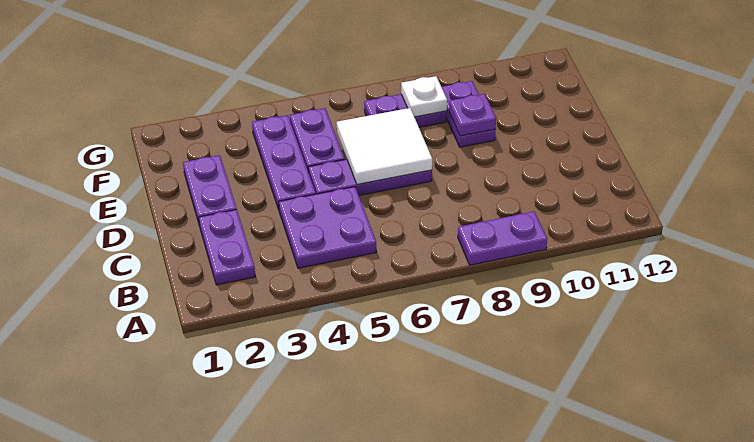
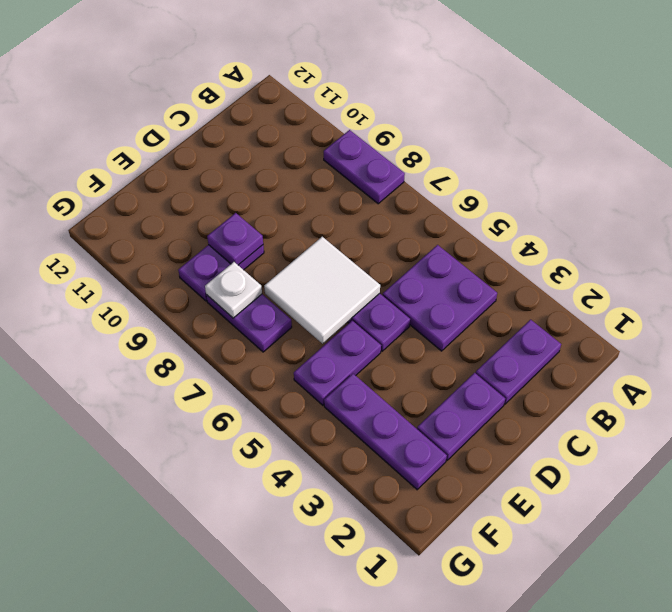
purple plate D4:F4 level 1 -> purple plate F2:F4 level 1

